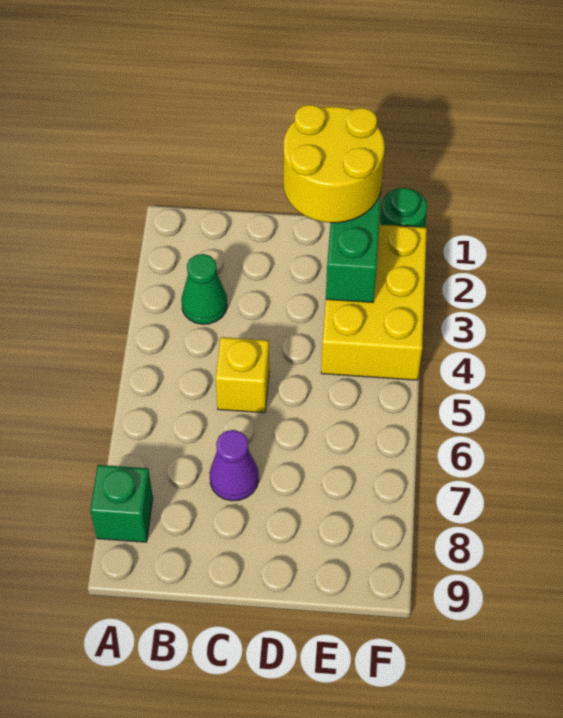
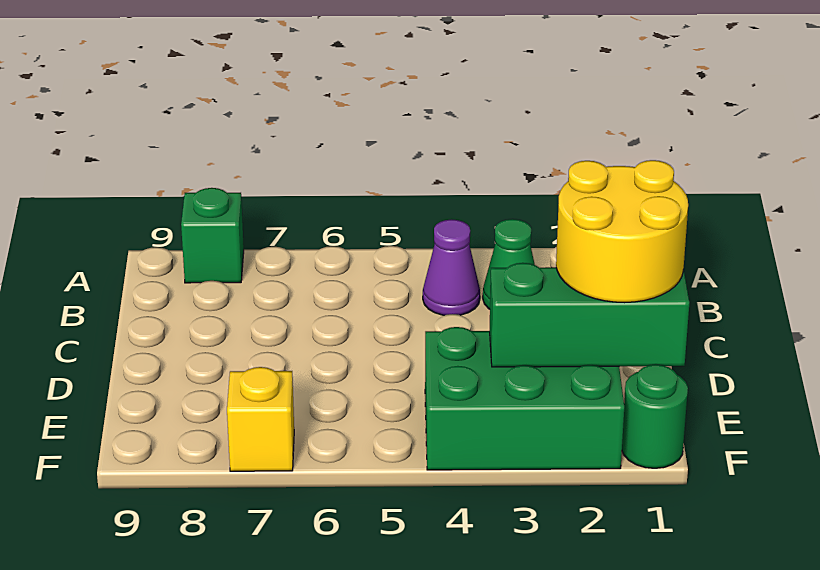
yellow brick C5 level 1 -> yellow brick F7 level 1
purple cone C7 level 1 -> purple cone B4 level 1
yellow brick E2:F4 level 1 -> green brick E2:F4 level 1

